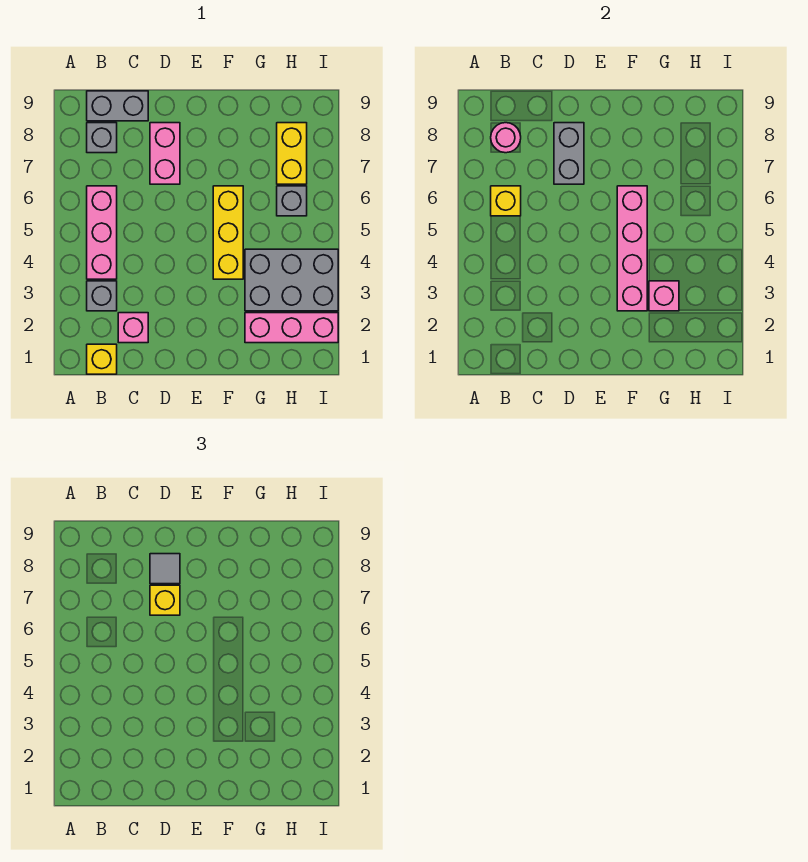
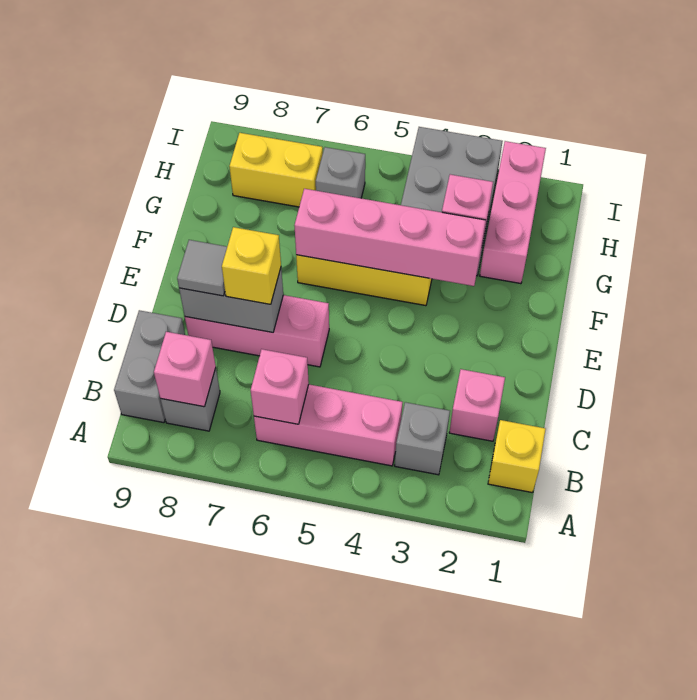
yellow brick B6 level 2 -> pink brick B6 level 2
pink round brick B8 level 2 -> pink brick B8 level 2
pink brick D7:D8 level 1 -> pink brick D6:D8 level 1

